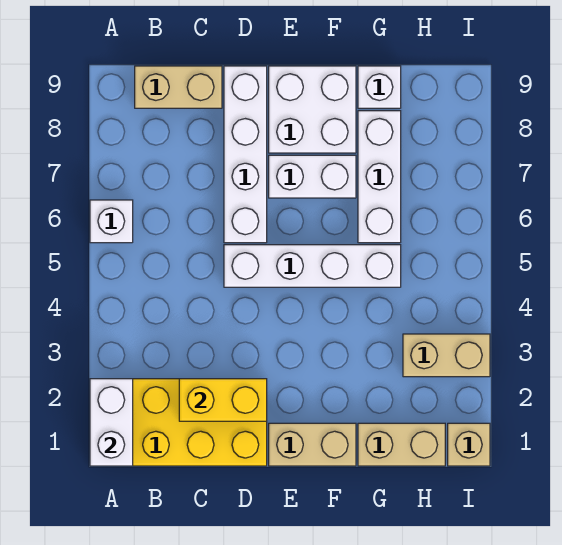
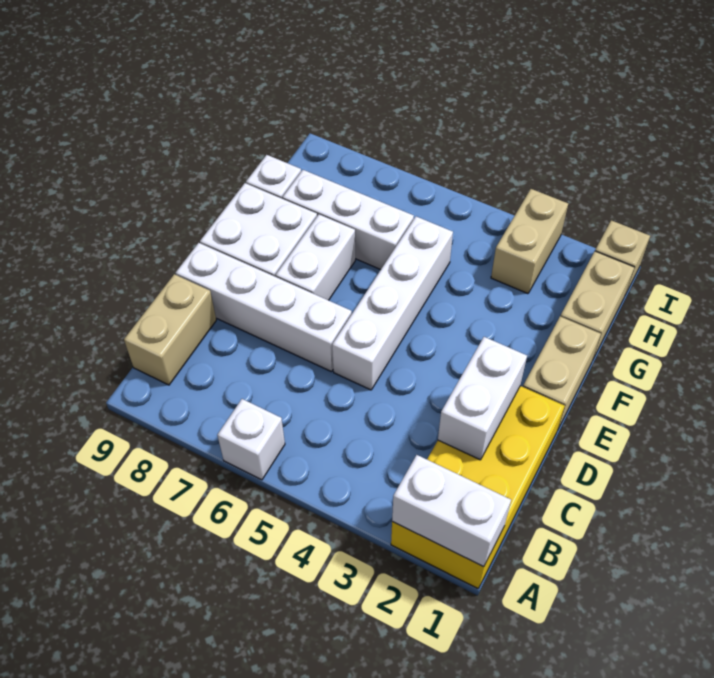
yellow brick C2:D2 level 2 -> white brick C2:D2 level 2

